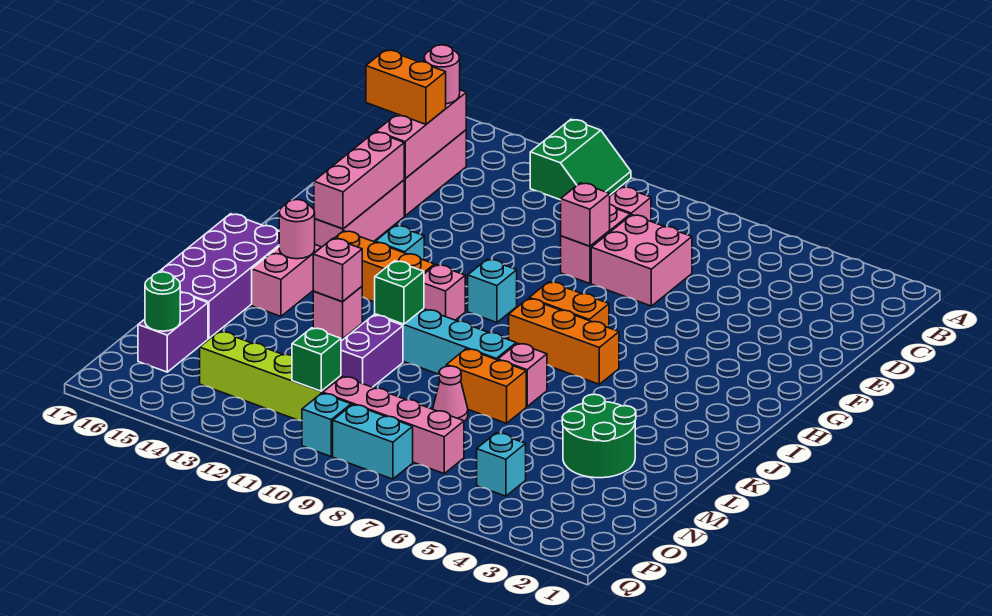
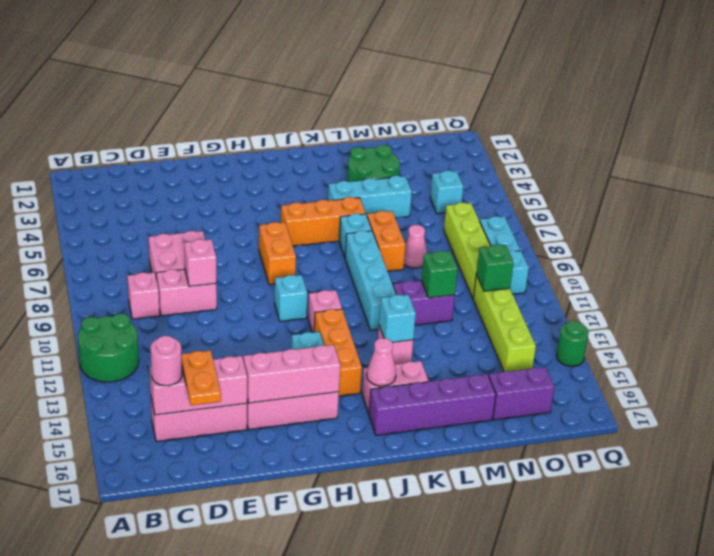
green slope A11:B12 level 1 top 12 -> green round brick A11:B12 level 1
orange brick D15:D16 level 3 -> orange plate D15:D16 level 3
orange brick I6:I8 level 1 -> orange brick I6:K6 level 1
pink round brick J15 level 2 -> pink cone J15 level 2
purple brick J16:M17 level 1 -> purple brick J16:M16 level 1
none -> cyan brick K5:M5 level 1
pink brick K7 level 1 -> cyan brick K7 level 1
green brick K11 level 2 -> green brick M11 level 2
pink brick K13 level 2 -> cyan brick K13 level 2
pink brick O7:O10 level 1 -> lime brick O7:O10 level 1
green round brick O16 level 2 -> green round brick Q14 level 1

